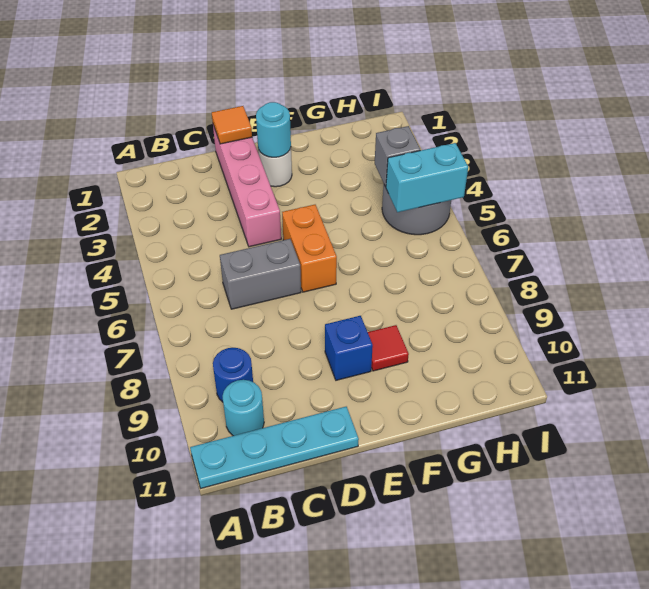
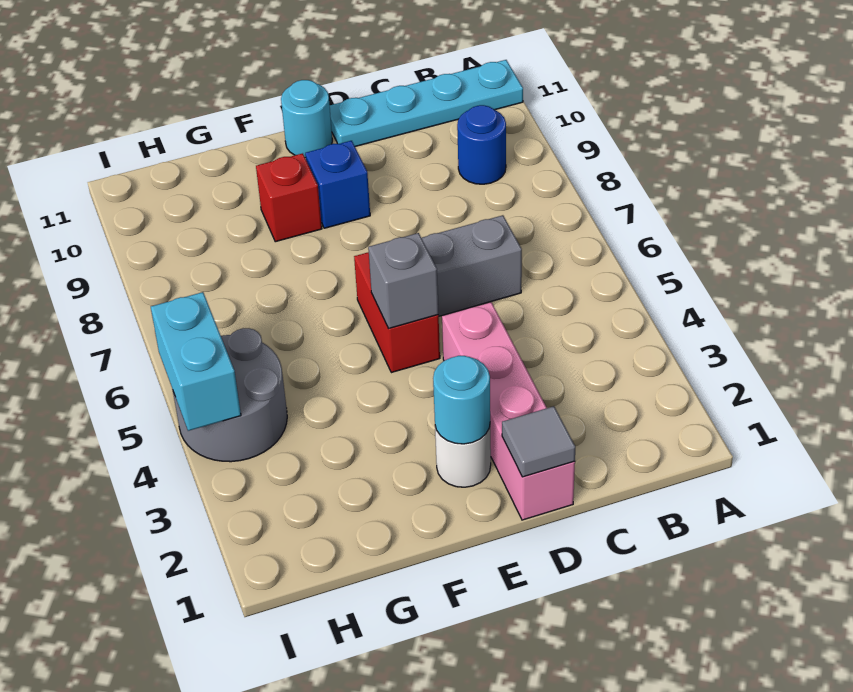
cyan round brick B10 level 1 -> cyan round brick E11 level 1
orange tile D1 level 2 -> grey tile D1 level 2
orange brick E5:E6 level 1 -> red brick E5:E6 level 1
red tile F9 level 1 -> red brick F9 level 1
grey brick H4 level 2 -> grey brick E5 level 2
cyan brick H5:I5 level 2 -> cyan brick I4:I5 level 2

